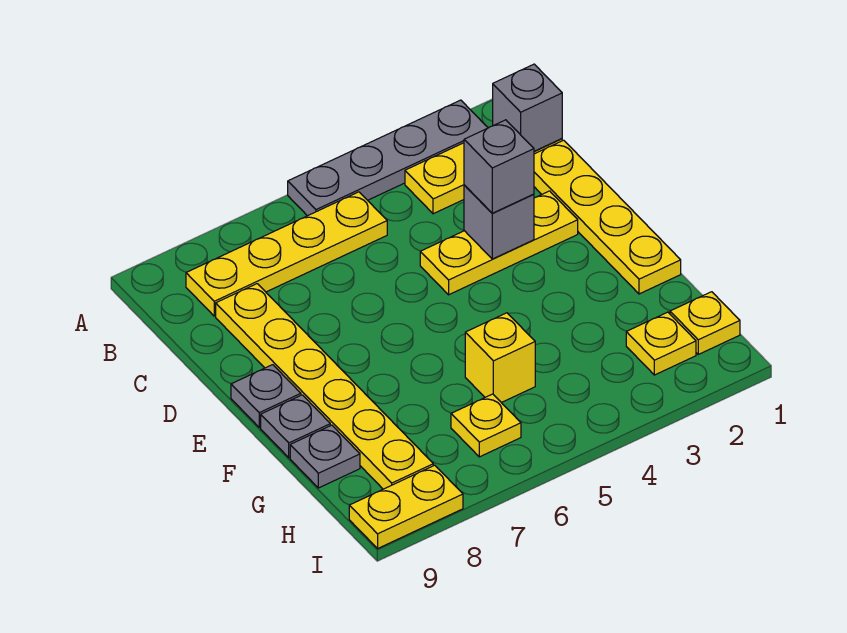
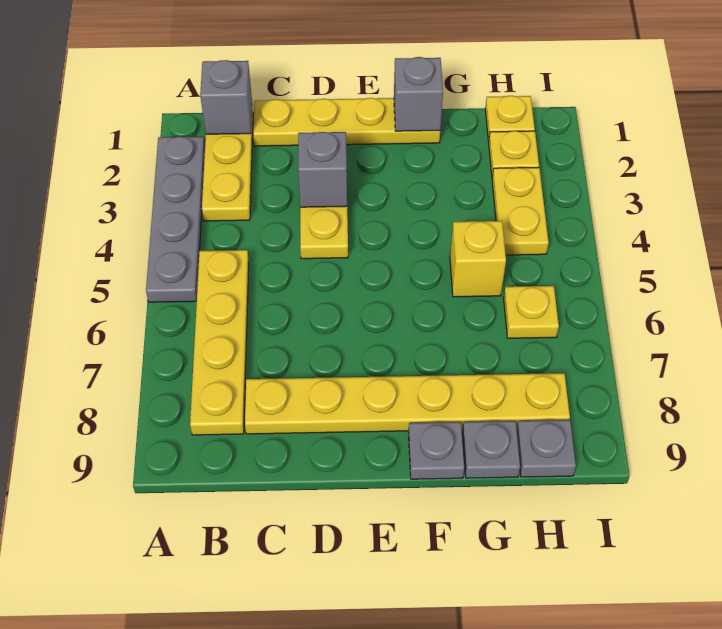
grey brick D3 level 3 -> grey brick F1 level 2
grey plate E9 level 1 -> grey plate H9 level 1
yellow plate I8:I9 level 1 -> yellow plate H3:H4 level 1

